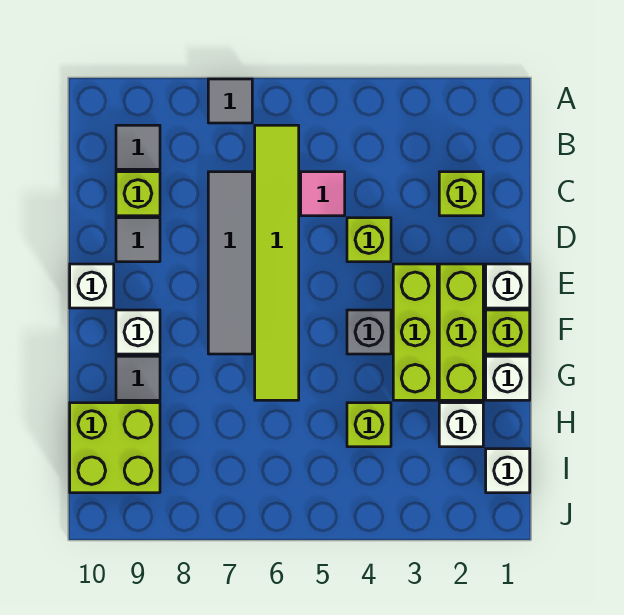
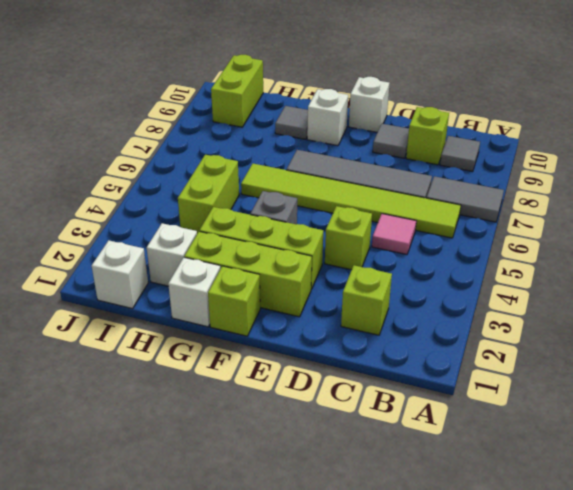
grey tile A7 level 1 -> grey tile A7:B7 level 1
white brick E1 level 1 -> none
lime brick H4 level 1 -> lime brick H4:H5 level 1
lime brick H9:I10 level 1 -> lime brick I9:I10 level 1

